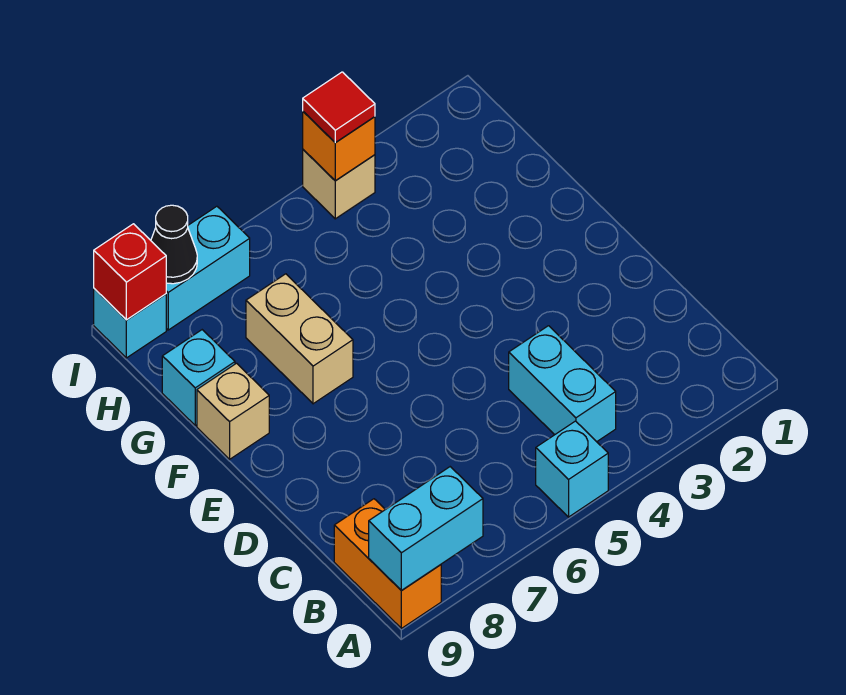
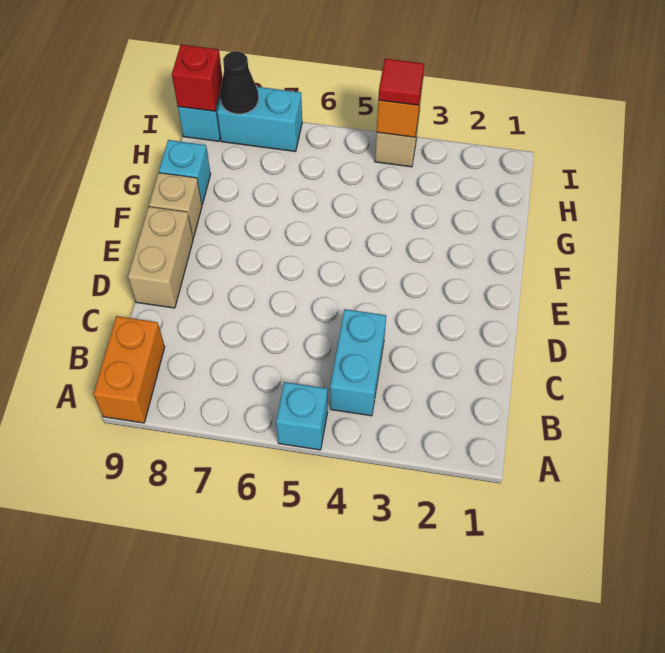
cyan brick A8:A9 level 2 -> none
tan brick F7:G7 level 1 -> tan brick D9:E9 level 1

